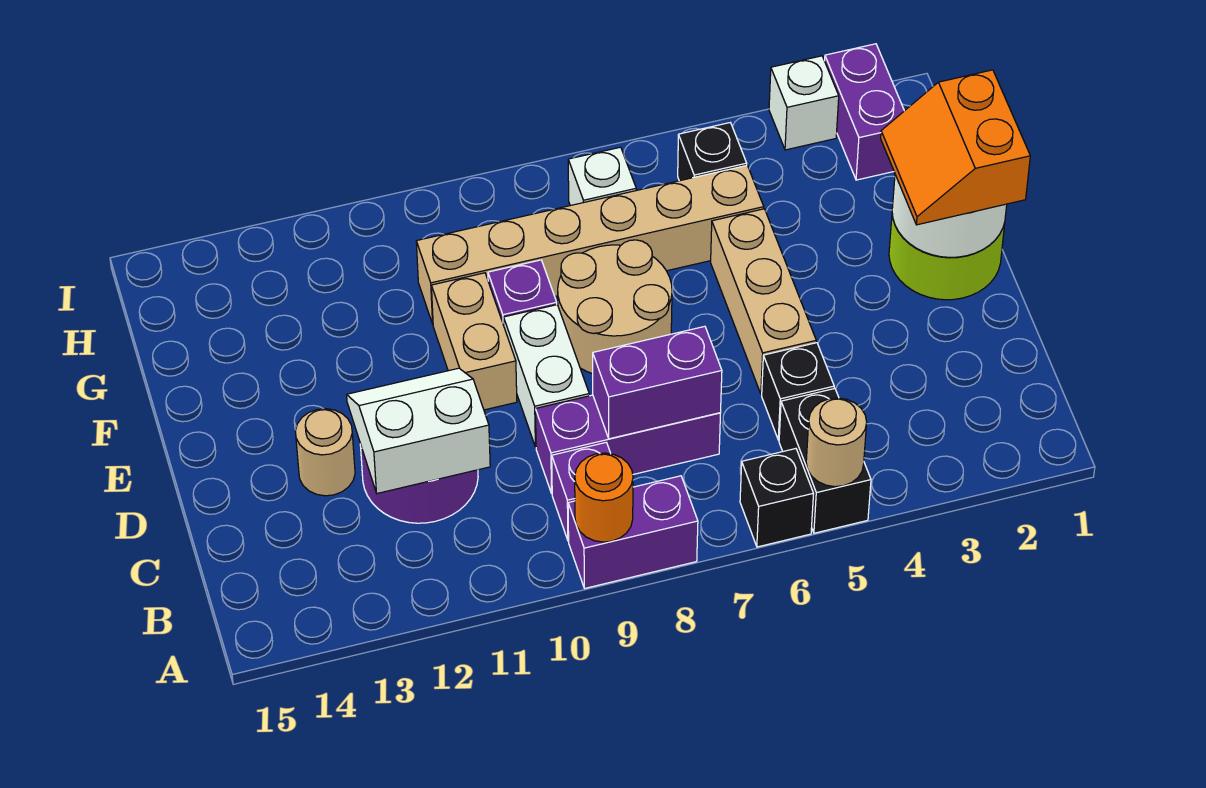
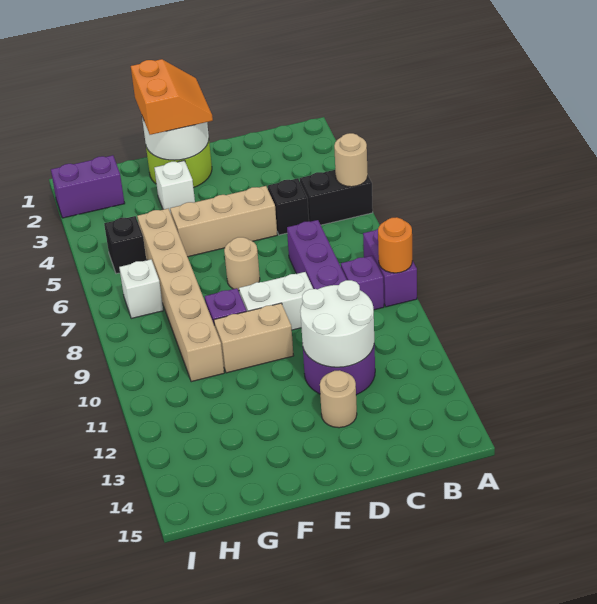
black brick A6 level 1 -> none
purple brick C7:C8 level 2 -> none
white slope C11:D12 level 2 top C -> white round brick C11:D12 level 2
orange slope E1:F2 level 3 top 1 -> orange slope E1:F2 level 3 top F
tan round brick E7:F8 level 1 -> tan round brick E7 level 1
white brick I3 level 1 -> white brick F3 level 1

